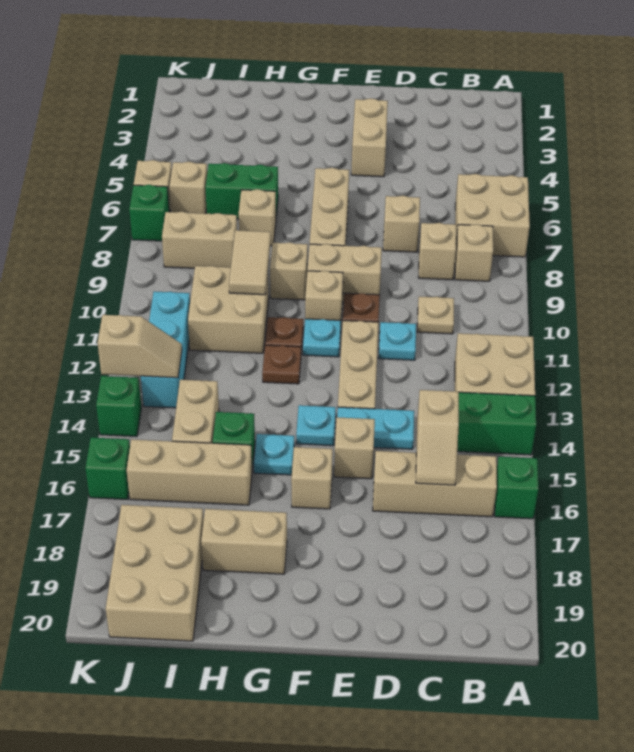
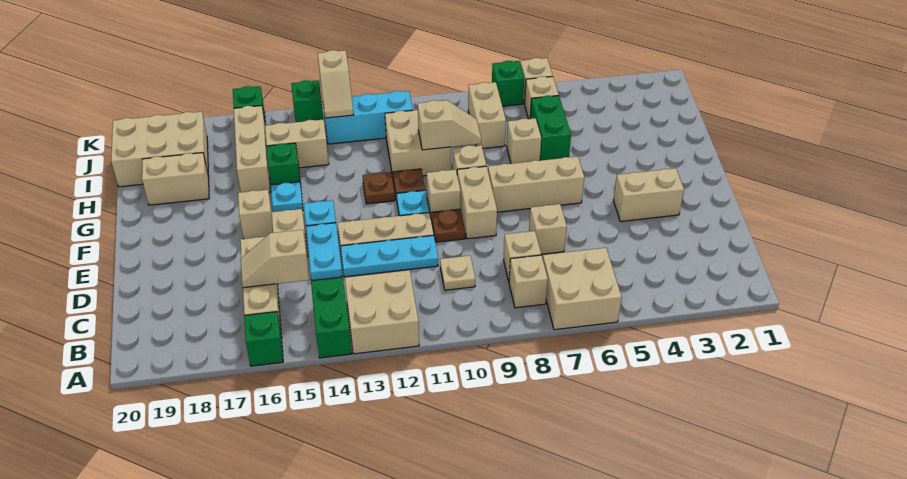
cyan plate D11 level 1 -> cyan plate D11:D13 level 1
tan brick G18:H18 level 1 -> tan brick H18:H19 level 1
tan tile H9:H10 level 2 -> tan slope H9:H10 level 2 top 10

